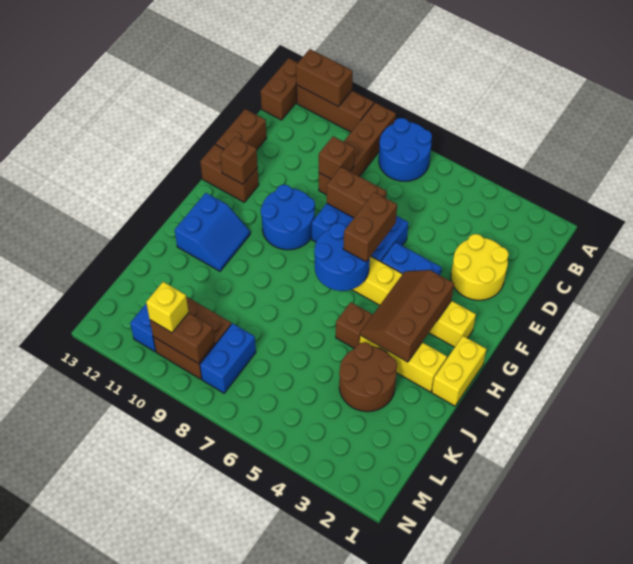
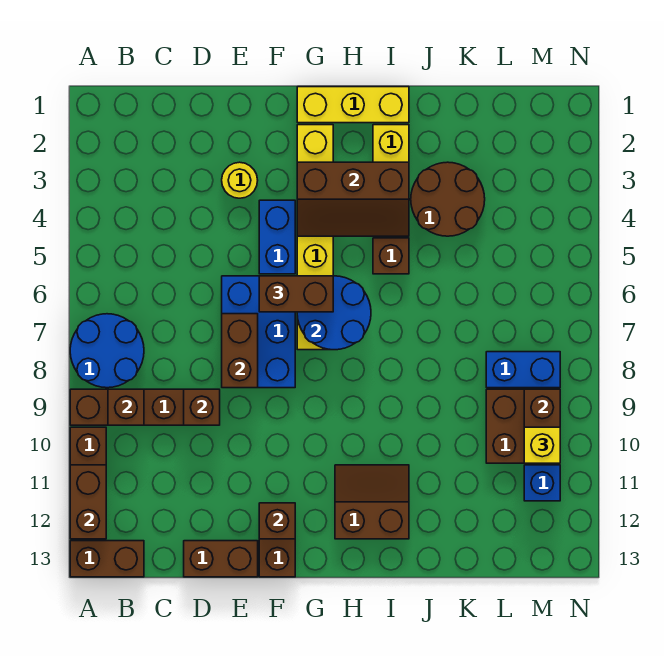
none -> brown brick B9 level 2
yellow round brick D2:E3 level 1 -> yellow round brick E3 level 1
blue round brick F9:G10 level 1 -> none
yellow brick H1:I1 level 1 -> yellow brick G1:I1 level 1
blue slope H11:I12 level 1 top 12 -> brown slope H11:I12 level 1 top 12

